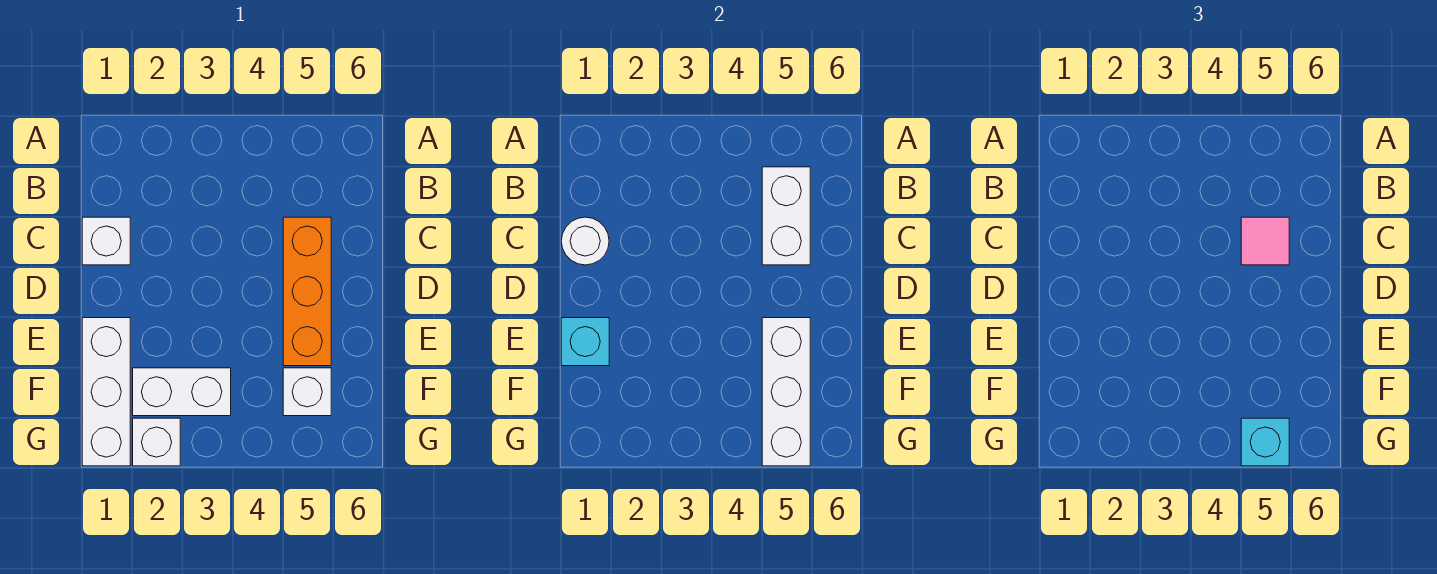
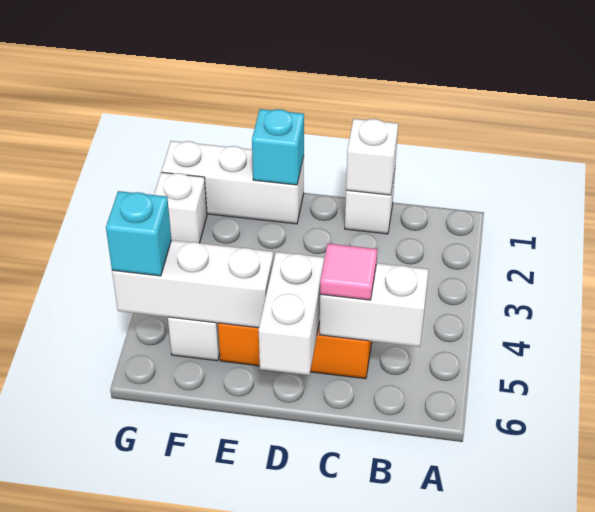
white round brick C1 level 2 -> white brick C1 level 2
white brick F2:F3 level 1 -> white brick D5:D6 level 2

